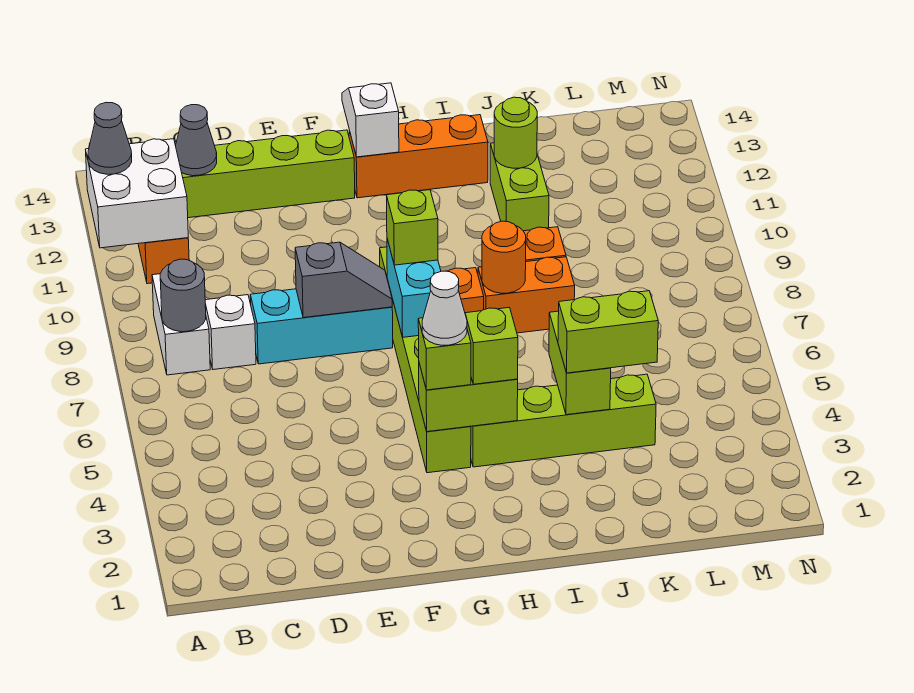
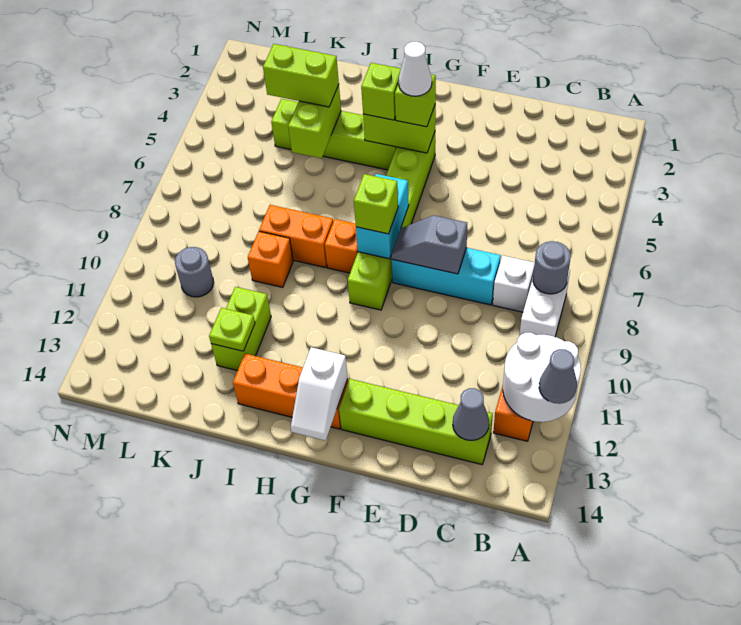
white brick A11:B12 level 2 -> white round brick A11:B12 level 2
orange round brick I8 level 2 -> none
lime round brick J12 level 2 -> lime plate J12 level 2
none -> grey round brick L10 level 1

